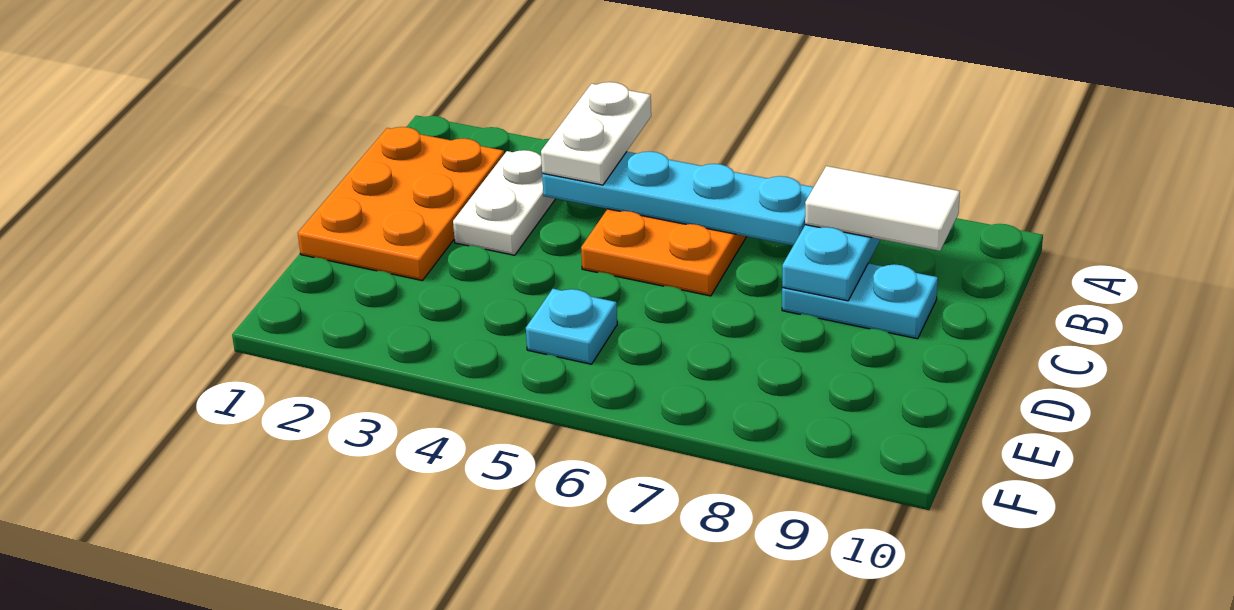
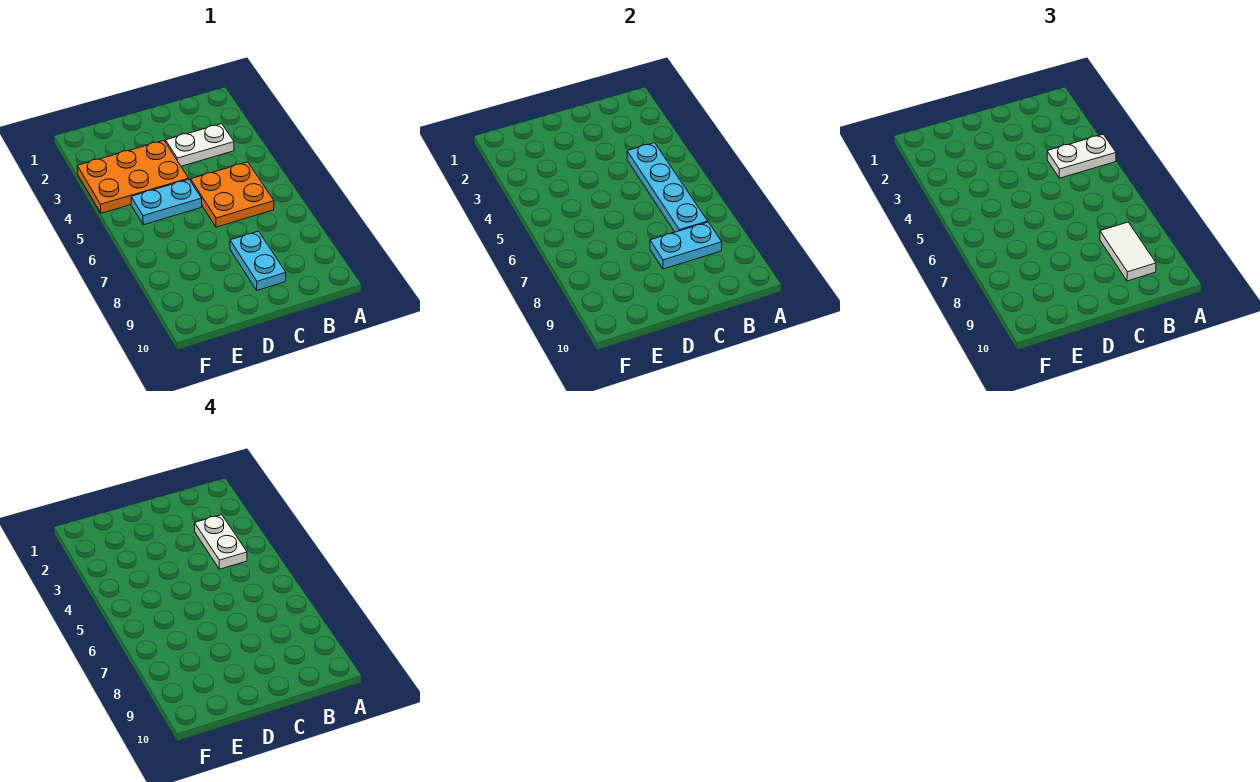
orange plate B1:D2 level 1 -> orange plate D3:F4 level 1
none -> white plate B3:B4 level 4
cyan plate E5 level 1 -> cyan plate D5:E5 level 1

